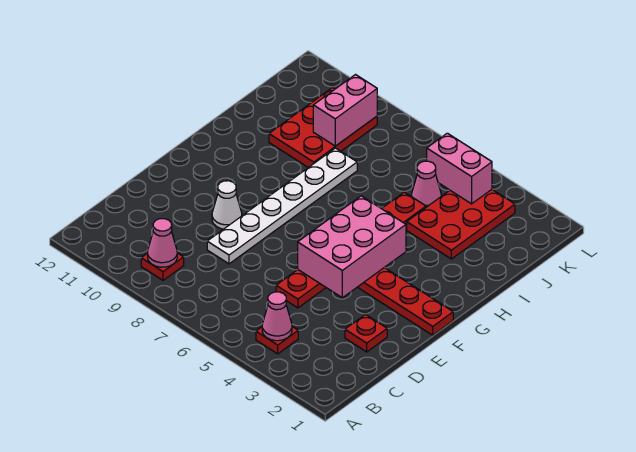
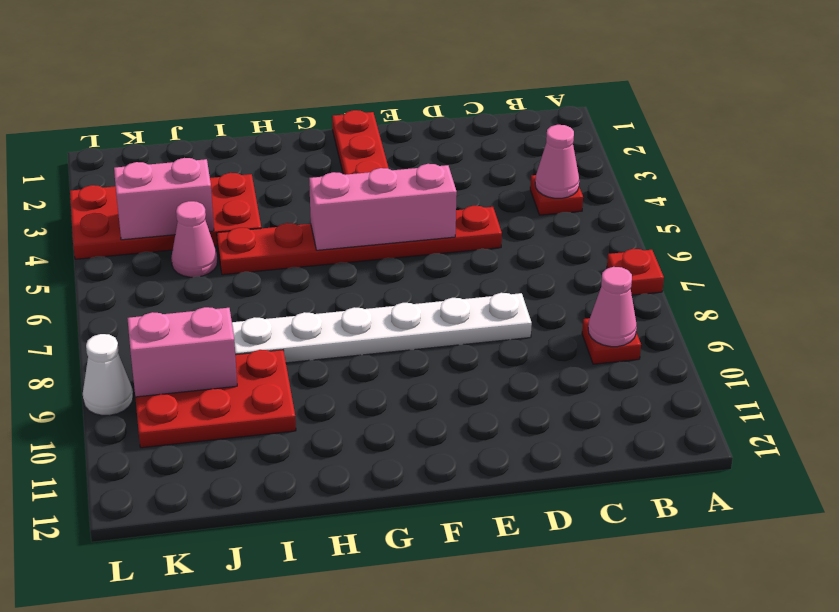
red plate D2 level 1 -> red plate A7 level 1
pink brick E4:G5 level 2 -> pink brick E5:G5 level 2
white cone E9 level 1 -> white cone L9 level 1
red plate I3:K4 level 1 -> red plate I3:L4 level 1
pink brick K4:K5 level 2 -> pink brick J4:K4 level 2

